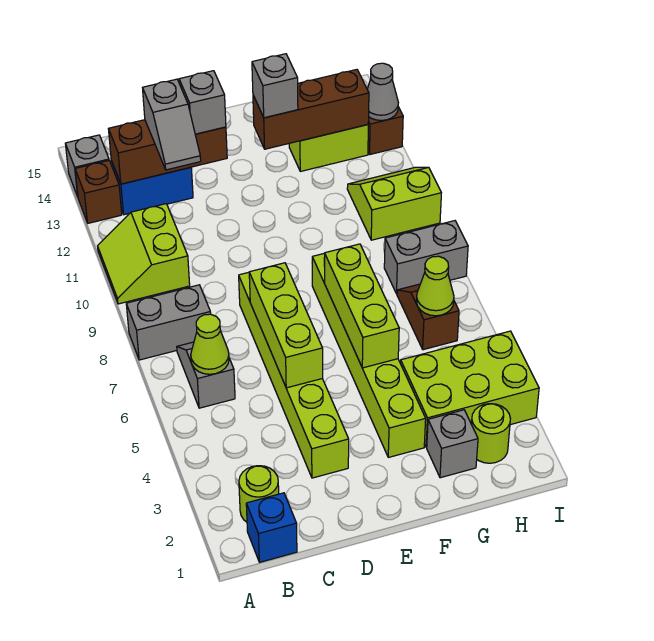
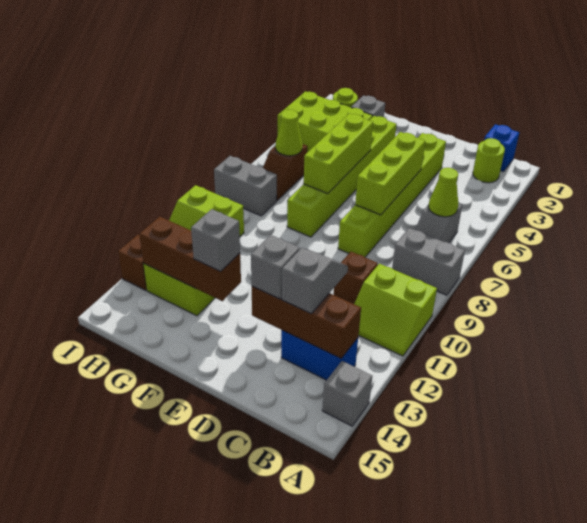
lime slope A10:B11 level 1 top B -> lime slope A10:B11 level 1 top 10
brown brick A13 level 1 -> brown brick C10 level 1
grey cone I13 level 2 -> none

